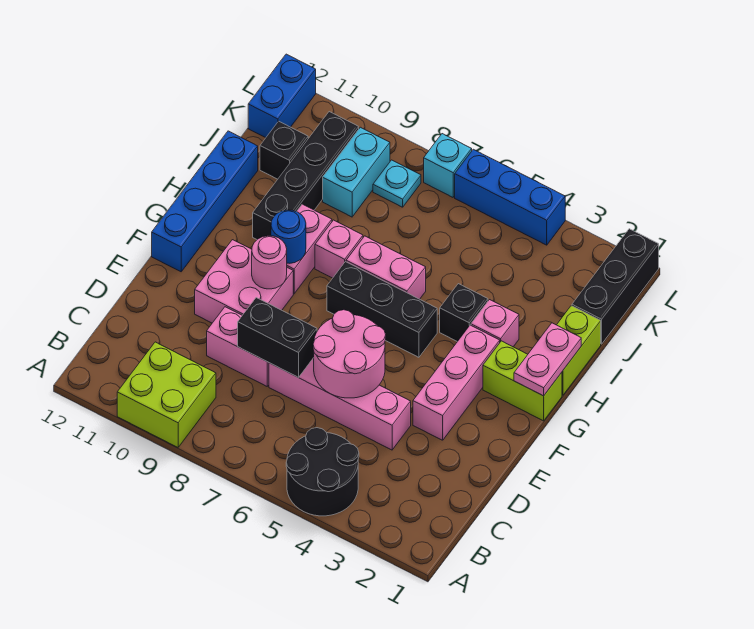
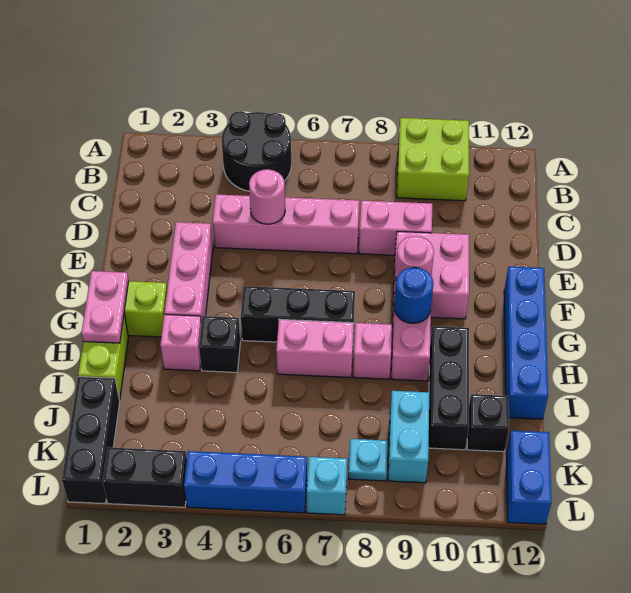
pink round brick D5:E6 level 2 -> pink round brick D5 level 2
black brick D7:D8 level 2 -> black brick L2:L3 level 1
black brick H10:K10 level 1 -> black brick H10:J10 level 1

